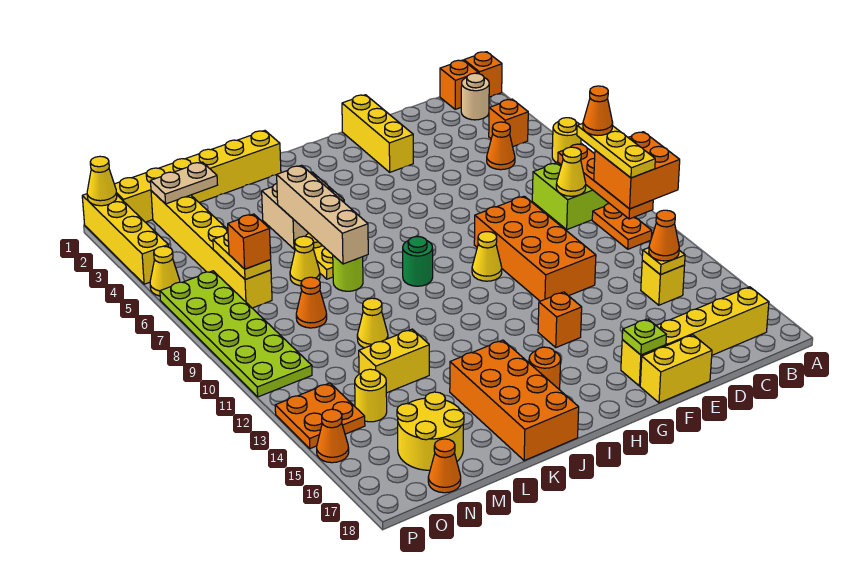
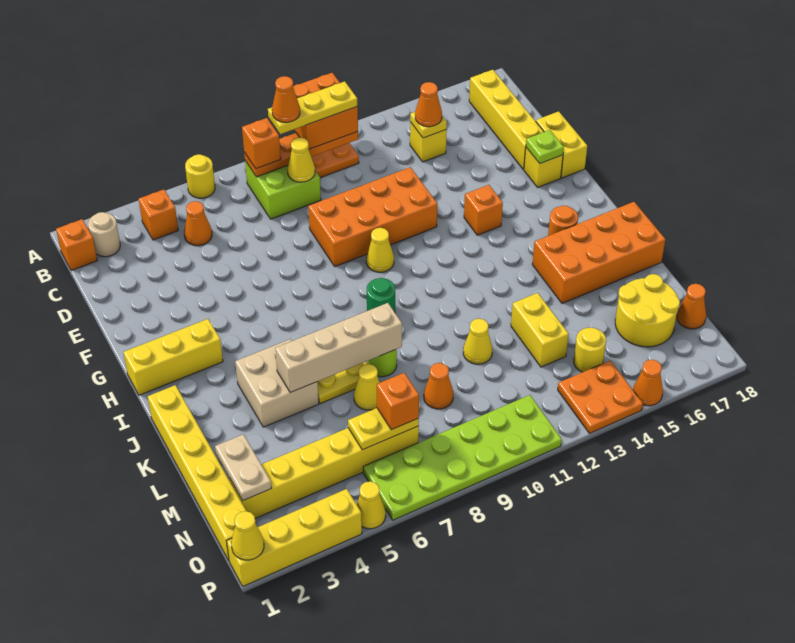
orange brick A1 level 1 -> orange brick B8 level 3
yellow brick F1:F3 level 1 -> yellow brick H1:H3 level 1

